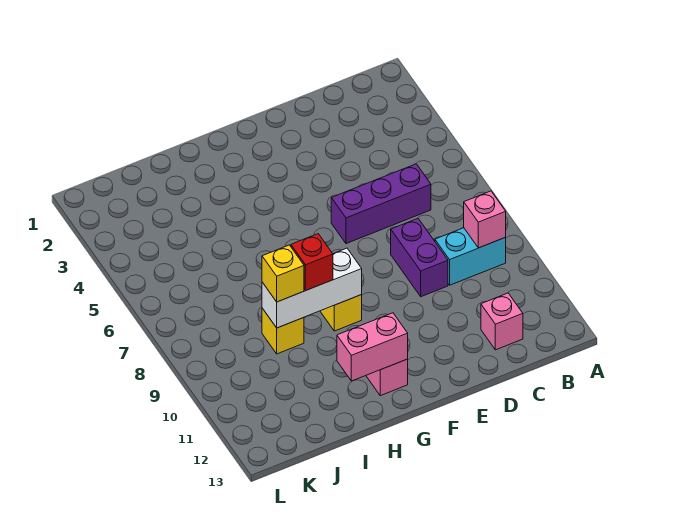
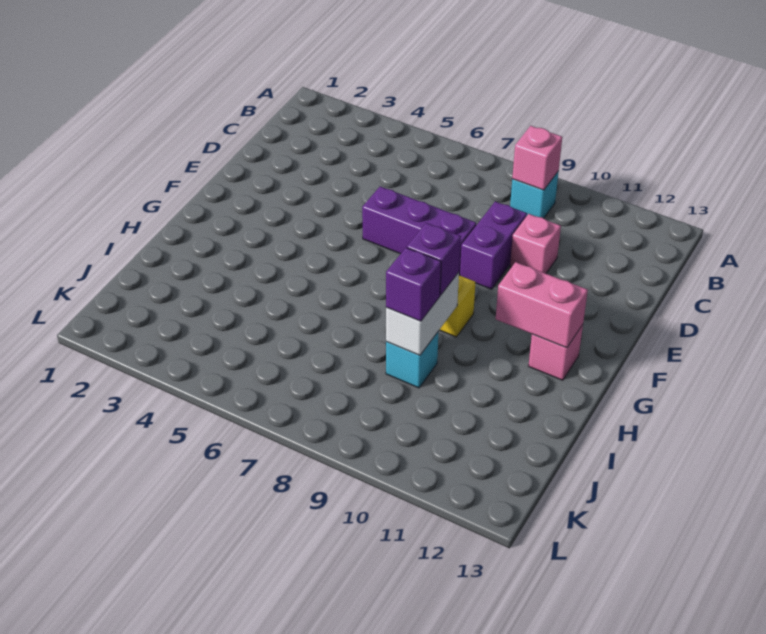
cyan brick B9:C9 level 1 -> cyan brick B9 level 1
purple brick C6:E6 level 1 -> purple brick E6:E8 level 1
pink brick C12 level 1 -> pink brick D10 level 1
purple brick D8:D9 level 1 -> purple brick D9:E9 level 1
white brick G9:I9 level 2 -> white brick H9:I9 level 2
pink brick G12:H12 level 2 -> pink brick G11:G12 level 2
red brick H9 level 3 -> purple brick H9 level 3
yellow brick I9 level 1 -> cyan brick I9 level 1
yellow brick I9 level 3 -> purple brick I9 level 3

